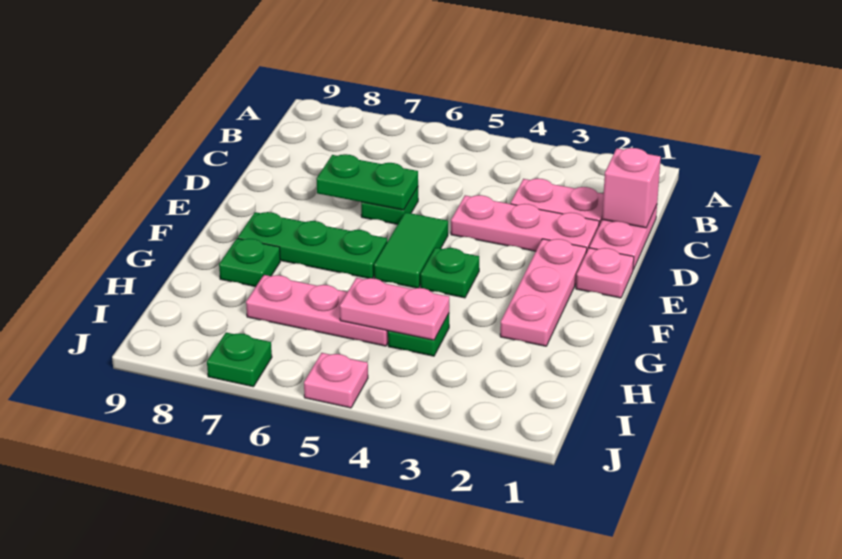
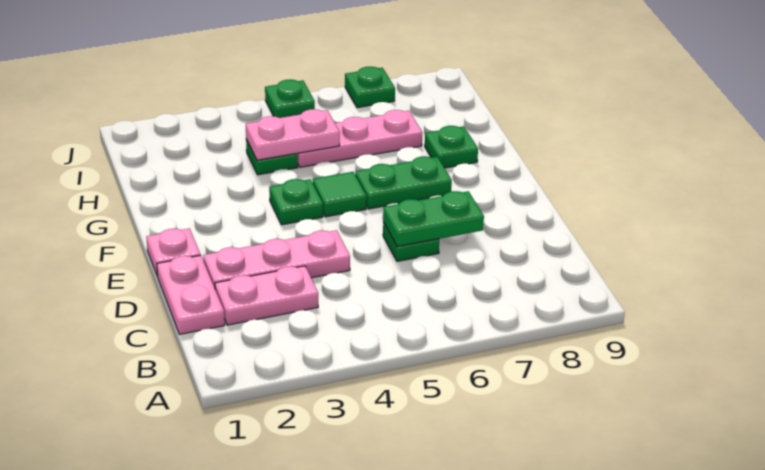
pink brick C1 level 2 -> none
pink plate E2:G2 level 1 -> none
green tile E5:F5 level 1 -> green tile F5 level 1
green plate F6:F8 level 1 -> green plate F6:F7 level 1
pink plate J5 level 1 -> green plate J5 level 1

